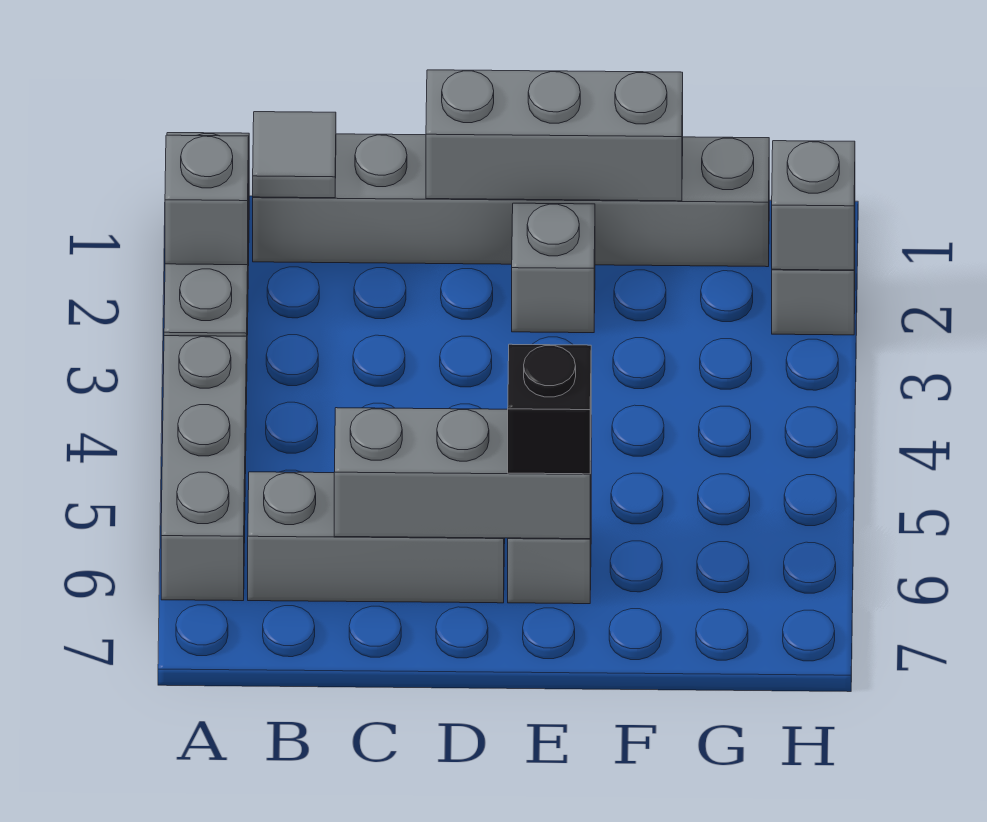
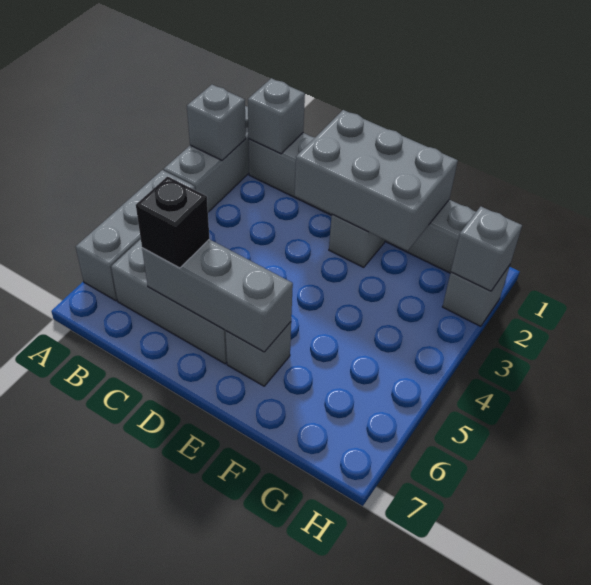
grey tile B1 level 2 -> grey brick B1 level 2
grey brick D1:F1 level 2 -> grey brick D1:F2 level 2
black brick E6 level 3 -> black brick C6 level 3

